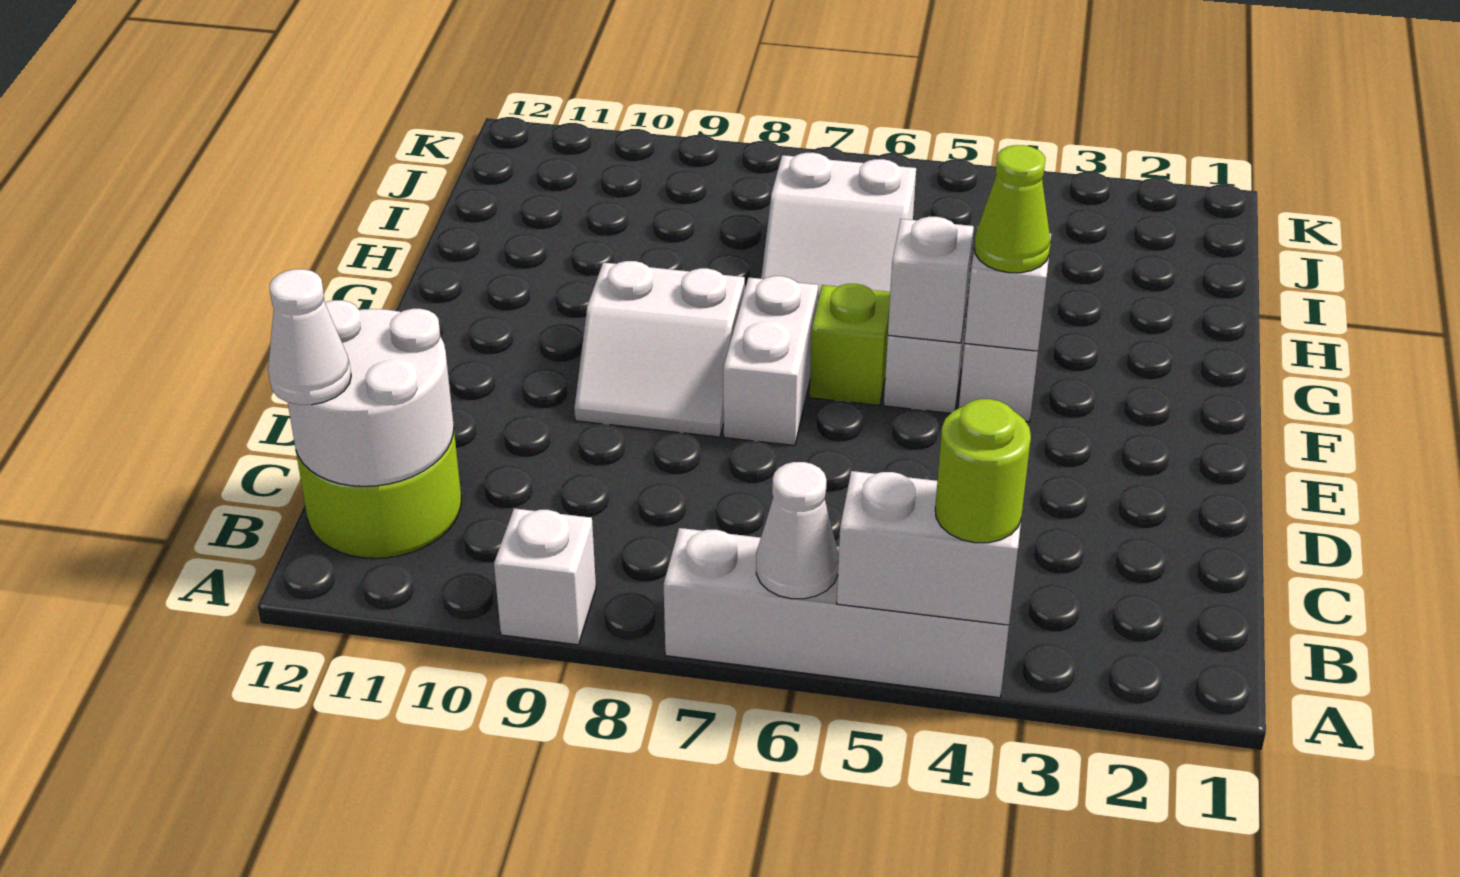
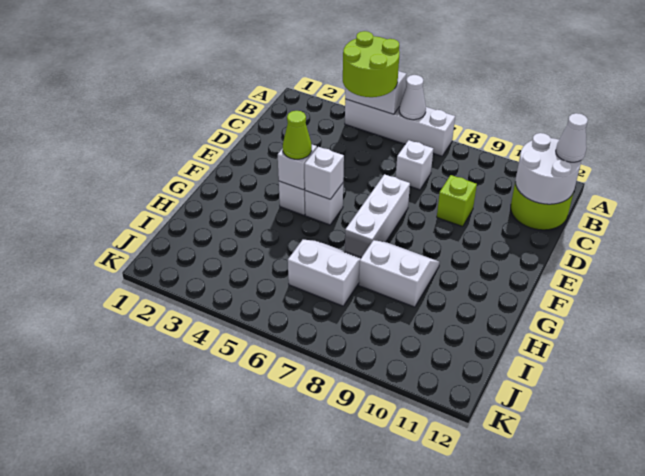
lime round brick A4 level 3 -> lime round brick A4:B5 level 3
white brick A9 level 1 -> white brick C7 level 1
white brick E7:F7 level 1 -> white brick E7:G7 level 1
white slope E8:F9 level 1 top F -> white slope G8:H9 level 1 top H
lime brick F6 level 1 -> lime brick D9 level 1

